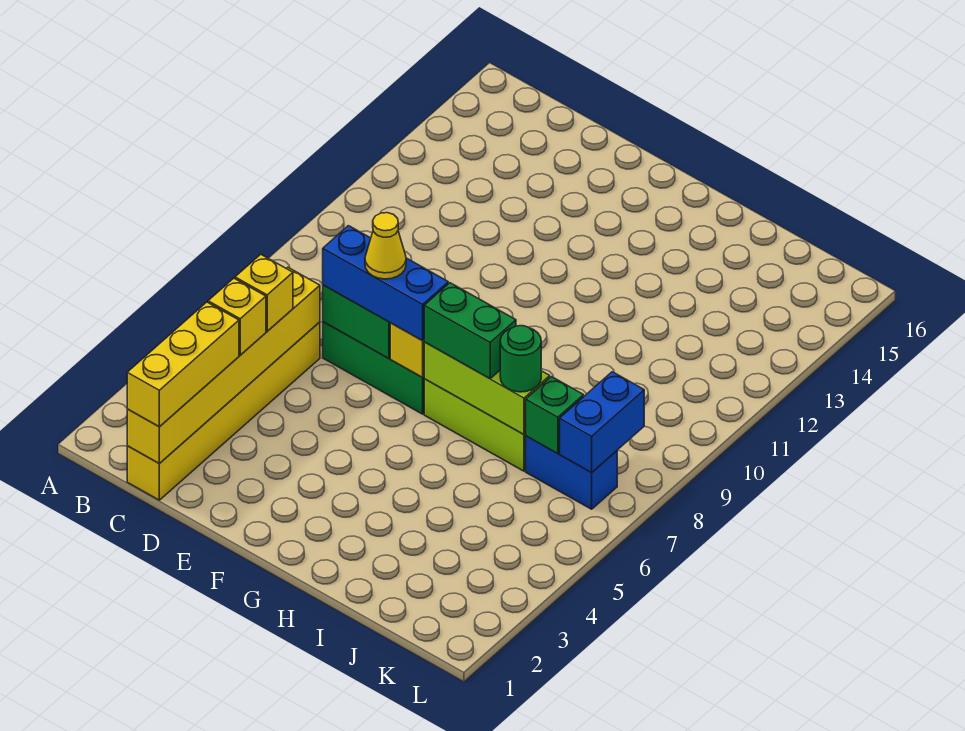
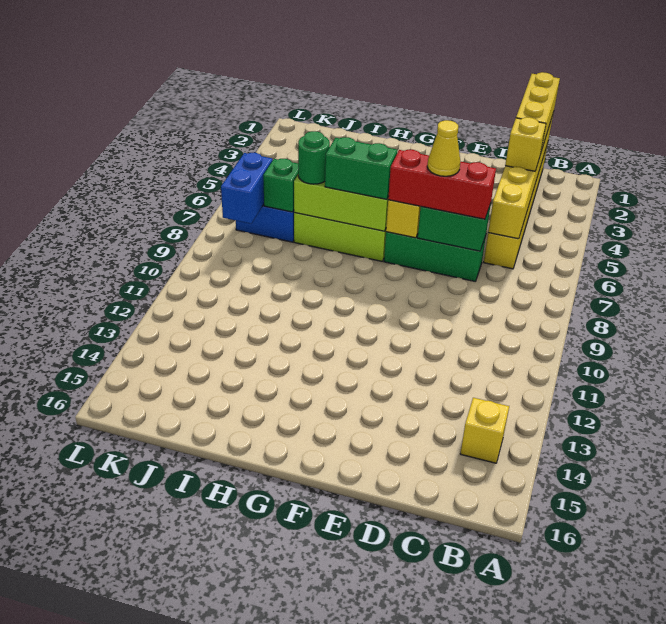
yellow brick C5 level 3 -> yellow brick B14 level 1
blue brick D7:F7 level 3 -> red brick D7:F7 level 3

